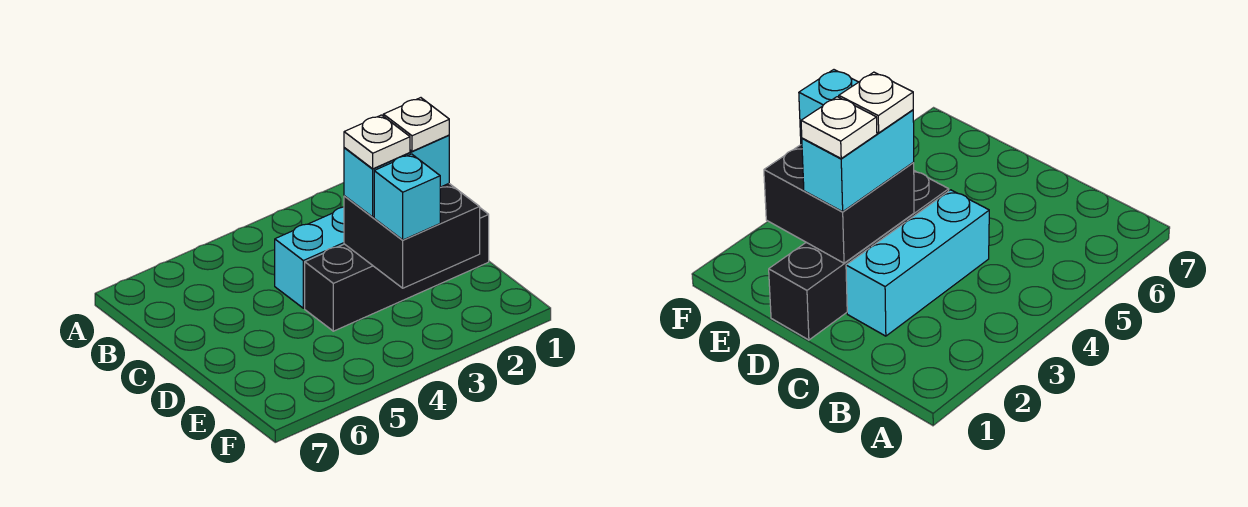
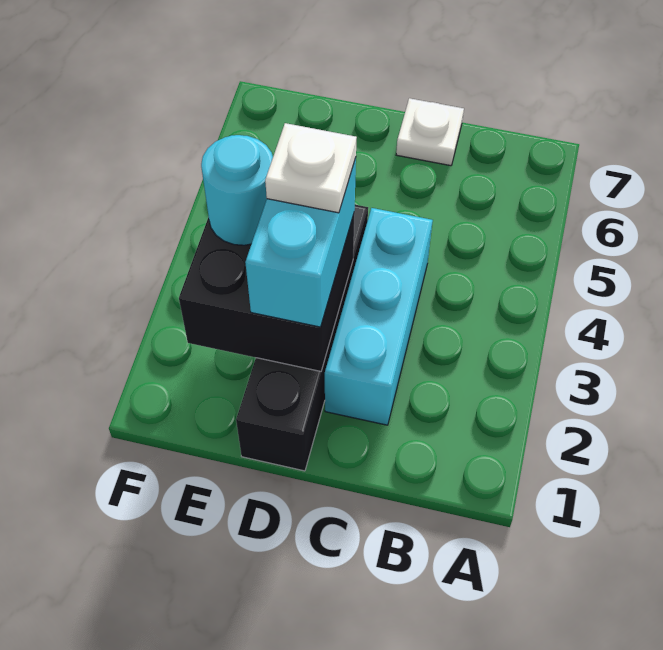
white plate D2 level 4 -> white plate C7 level 1
cyan brick E3 level 3 -> cyan round brick E3 level 3

